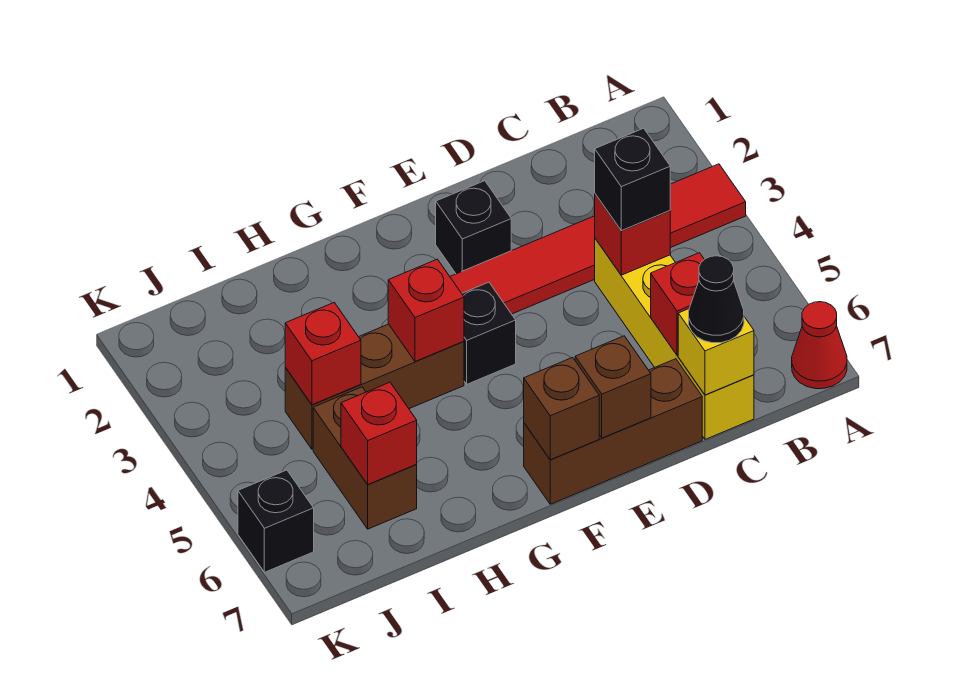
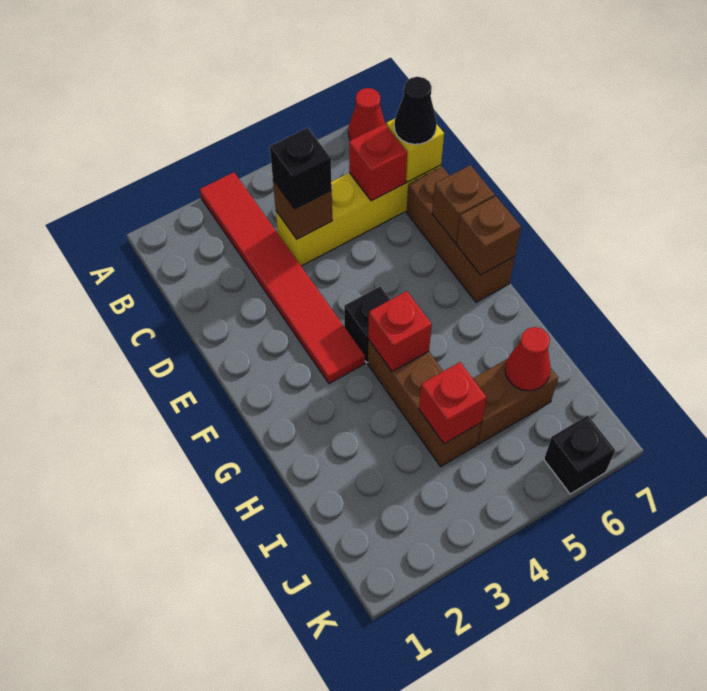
red brick C4 level 2 -> brown brick C4 level 2
black brick E2 level 1 -> none
red brick I6 level 2 -> red cone I6 level 2

